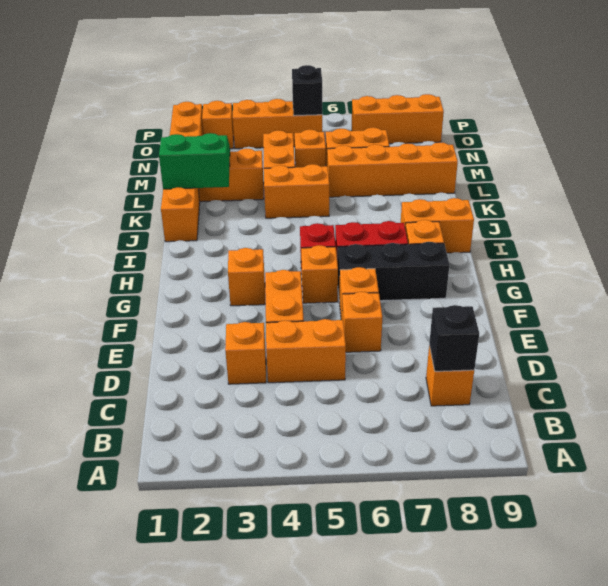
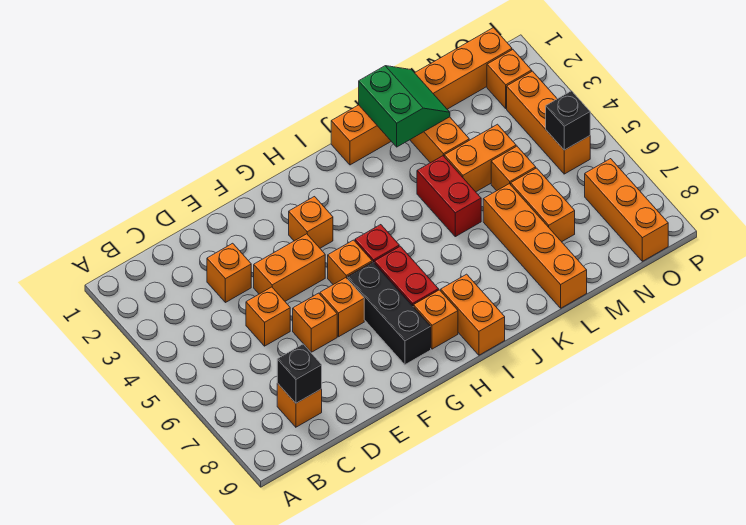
orange brick D4:D5 level 1 -> orange brick D5 level 1
orange brick K4:K5 level 1 -> red brick K4:K5 level 1

